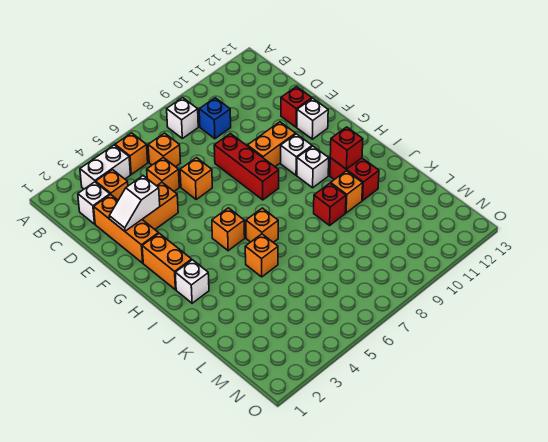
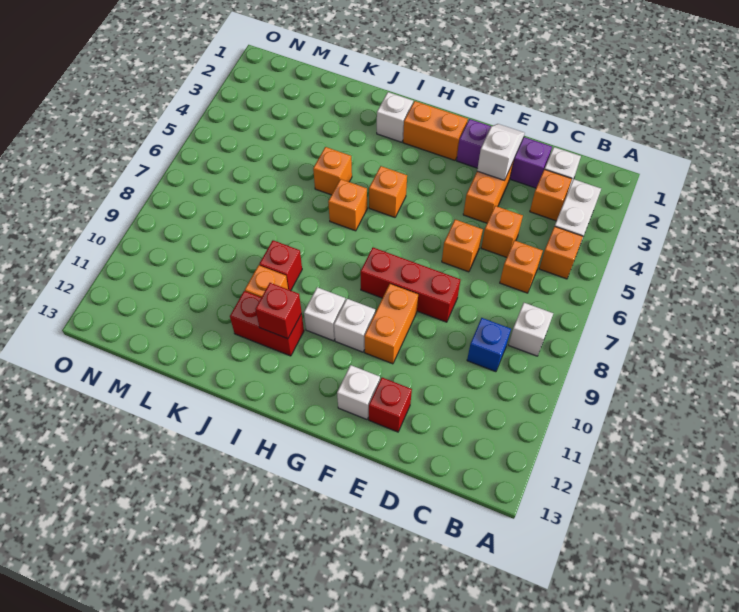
orange brick D2:F2 level 1 -> purple brick D2:F2 level 1

